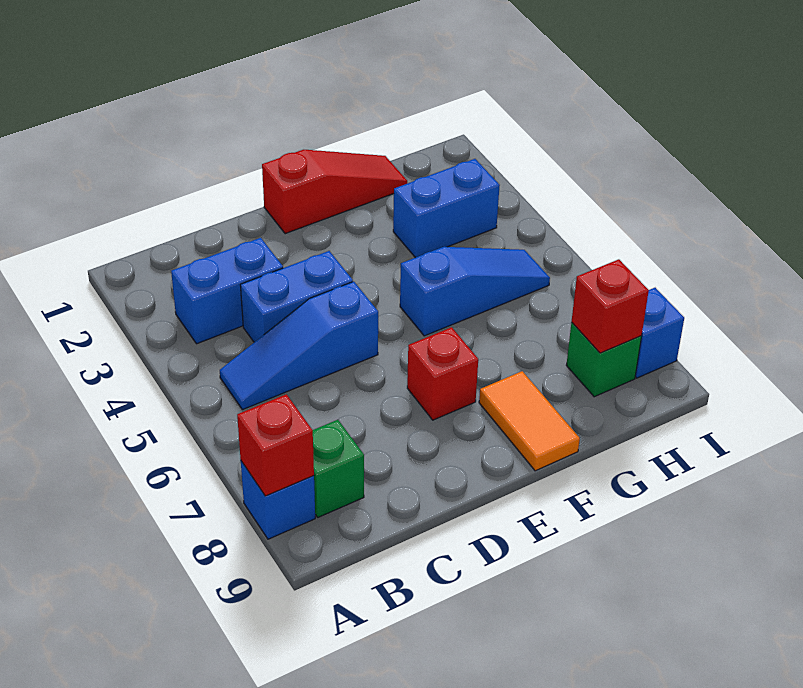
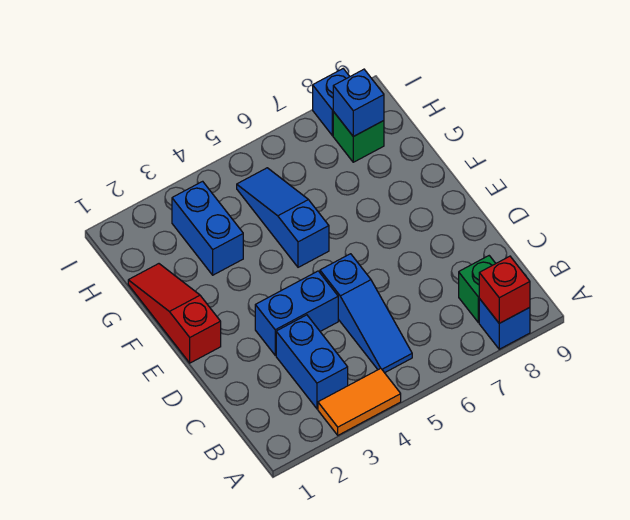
blue brick C4:D4 level 1 -> blue brick D3:D4 level 1
red brick E7 level 1 -> none
orange tile F8:F9 level 1 -> orange tile A3:A4 level 1
red brick H8 level 2 -> blue brick H8 level 2

